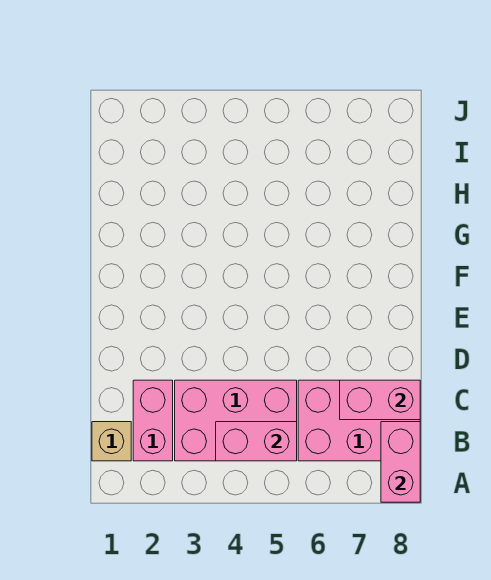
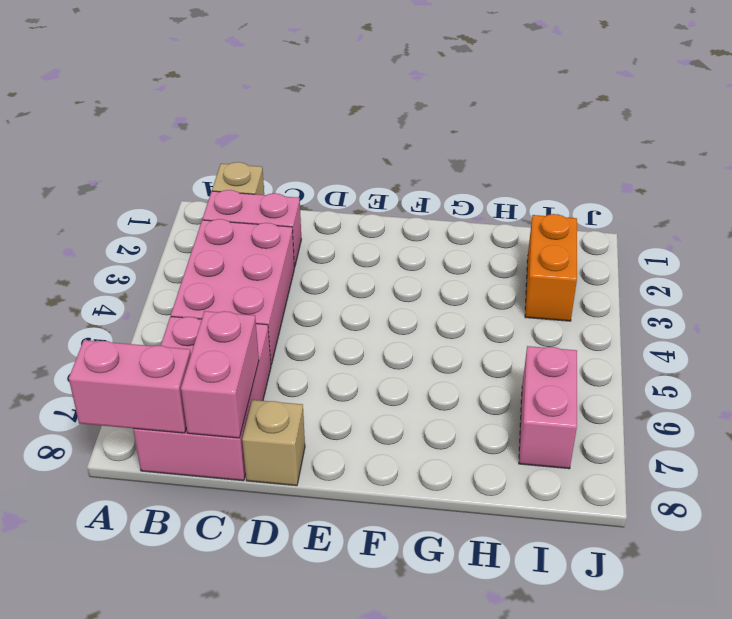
pink brick B4:B5 level 2 -> pink brick I6:I7 level 1
none -> tan brick D8 level 1
none -> orange brick I2:I3 level 1

